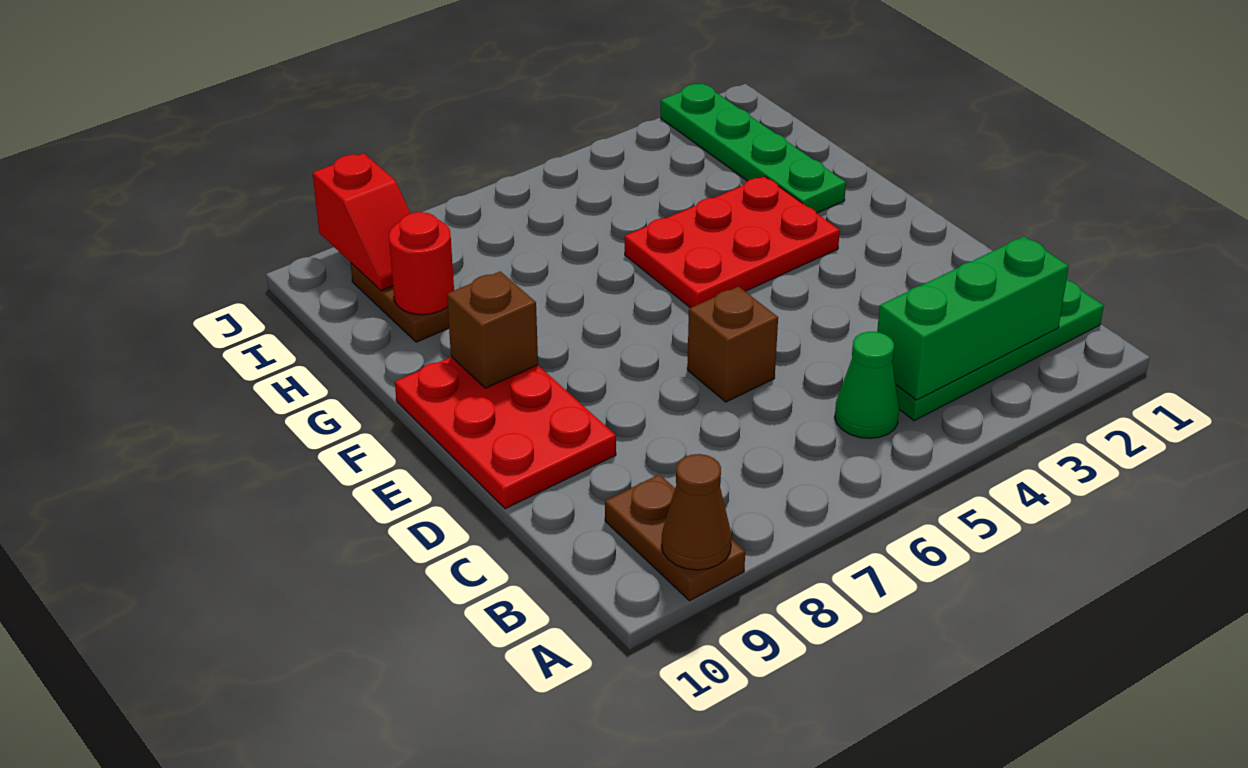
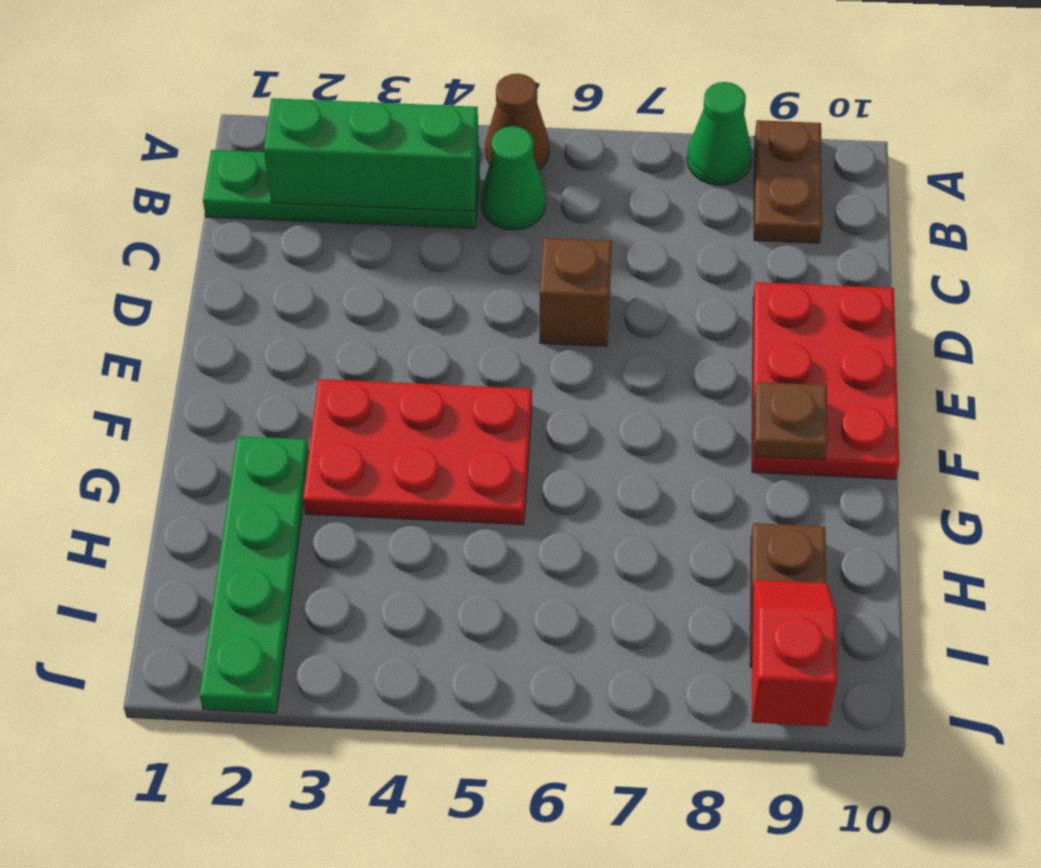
none -> green cone A8 level 1
brown cone A9 level 2 -> brown cone A5 level 1
brown brick F9 level 2 -> brown plate F9 level 2
red round brick H9 level 2 -> none

